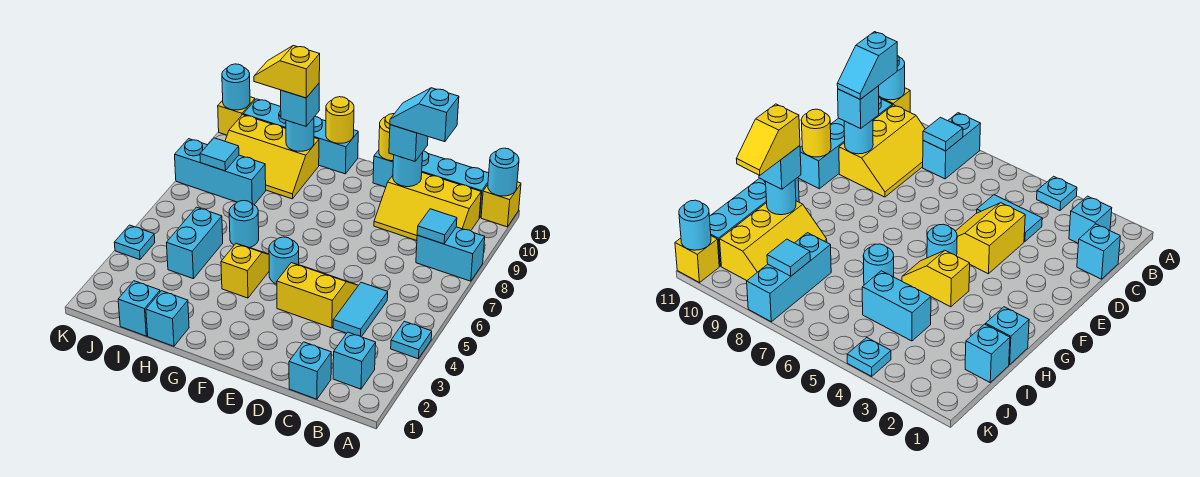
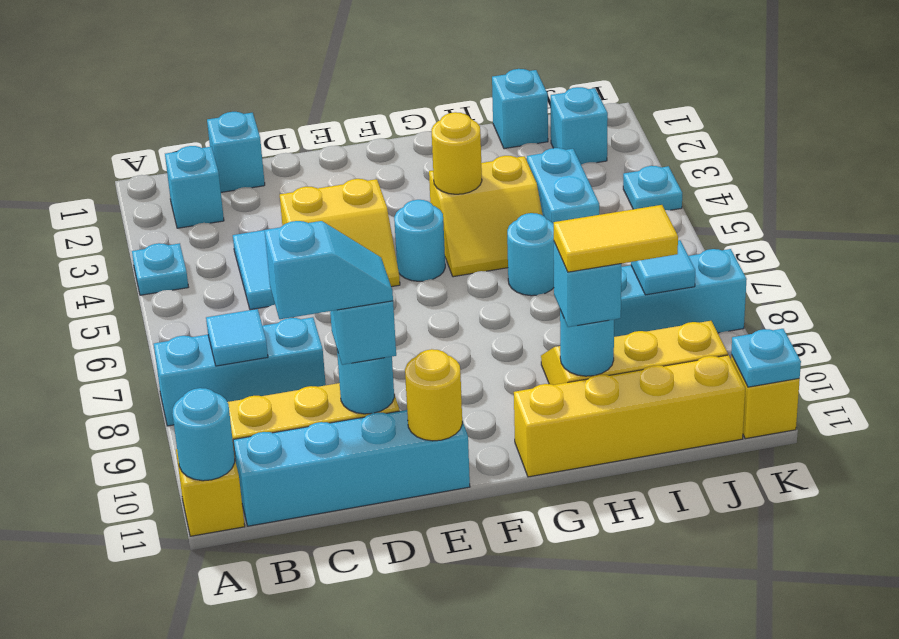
cyan brick A8:B8 level 1 -> cyan brick A8:C8 level 1
yellow slope G4:G5 level 1 top 4 -> yellow slope G4:H5 level 1 top 4
cyan brick G11:J11 level 1 -> yellow brick G11:J11 level 1
yellow round brick G11 level 2 -> yellow round brick G4 level 2
cyan brick H1 level 1 -> cyan brick J2 level 1
yellow slope H10:I10 level 4 top H -> yellow tile H10:I10 level 4
cyan round brick K11 level 2 -> cyan plate K11 level 2

